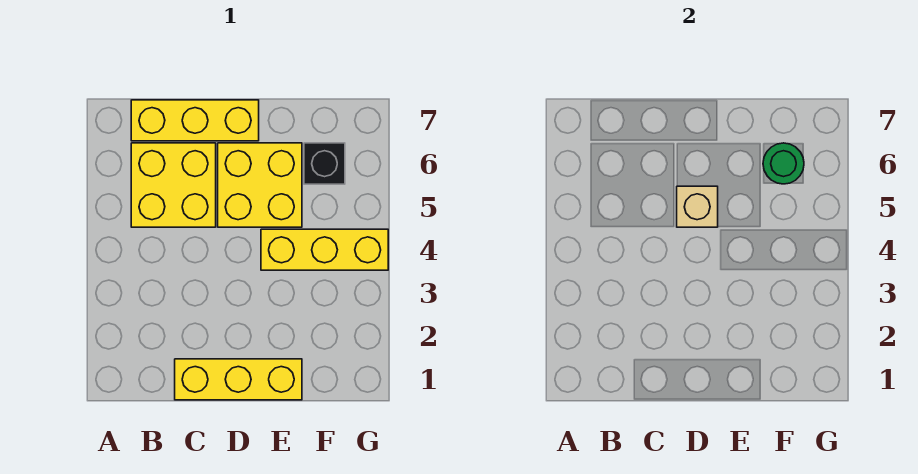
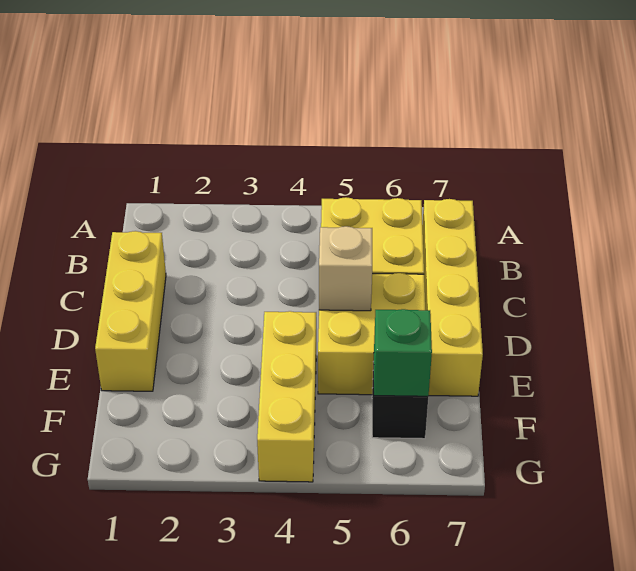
yellow brick B7:D7 level 1 -> yellow brick B7:E7 level 1
green round brick F6 level 2 -> green brick F6 level 2

